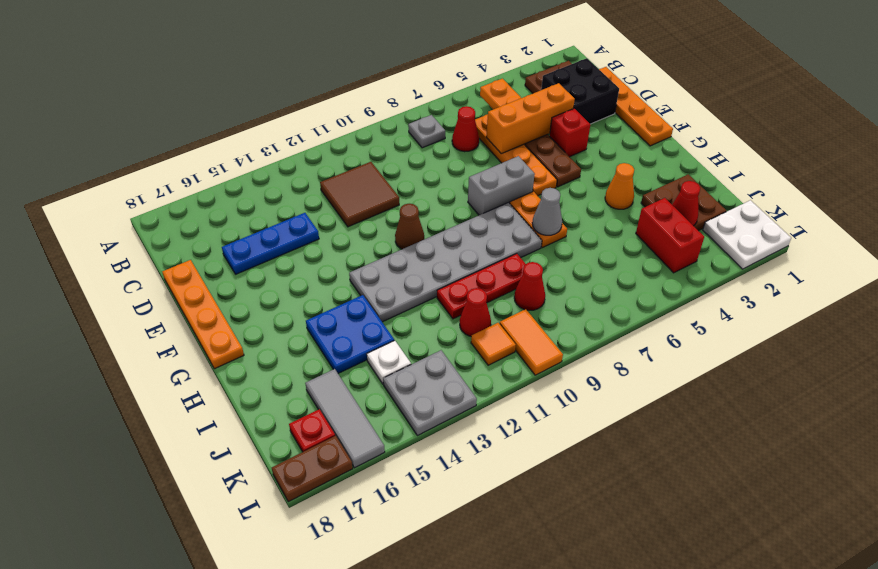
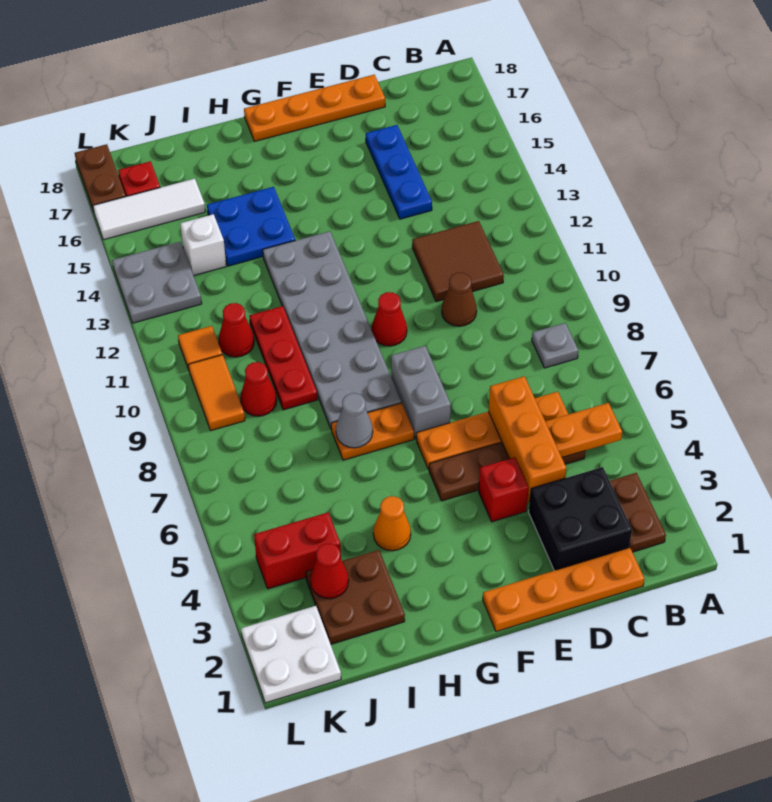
red cone C7 level 1 -> red cone F10 level 1
brown cone F11 level 1 -> brown cone D10 level 1
white plate J14 level 1 -> white brick J14 level 1
grey tile J16:L16 level 1 -> white tile J16:L16 level 1
orange tile K10:L10 level 1 -> orange tile K9:K10 level 1

